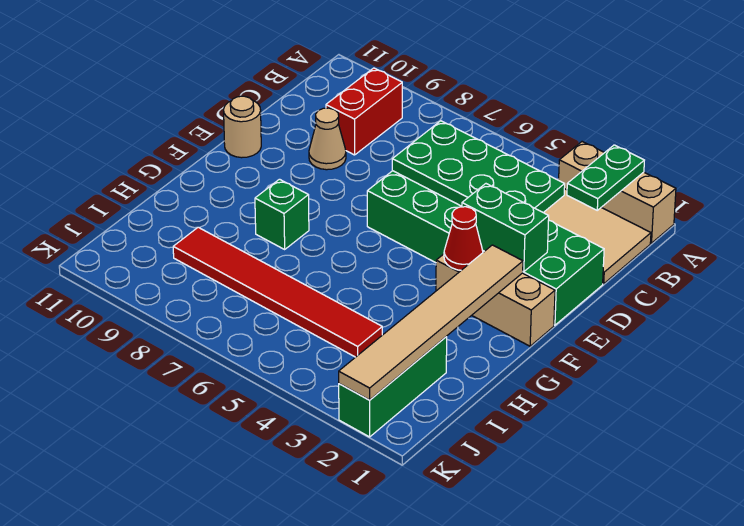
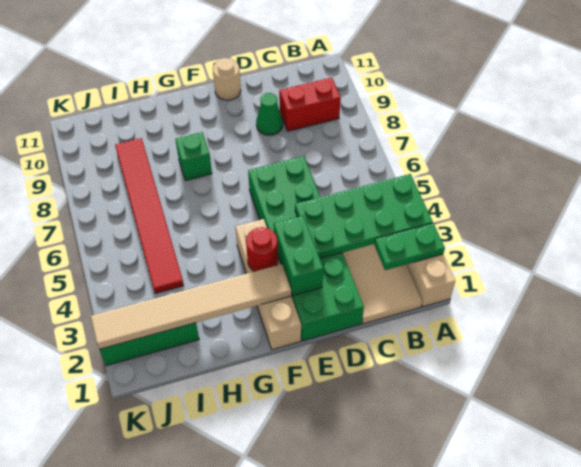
green plate C3:D6 level 2 -> green plate A3:D4 level 2
tan cone D9 level 1 -> green cone D9 level 1
tan brick F1:F3 level 1 -> tan brick F1:F4 level 1
red cone F3 level 2 -> red round brick F3 level 2

